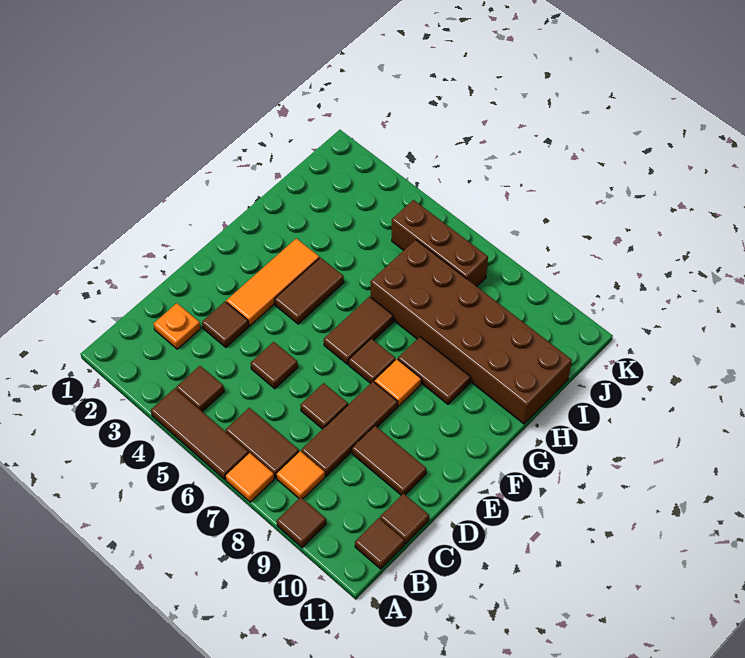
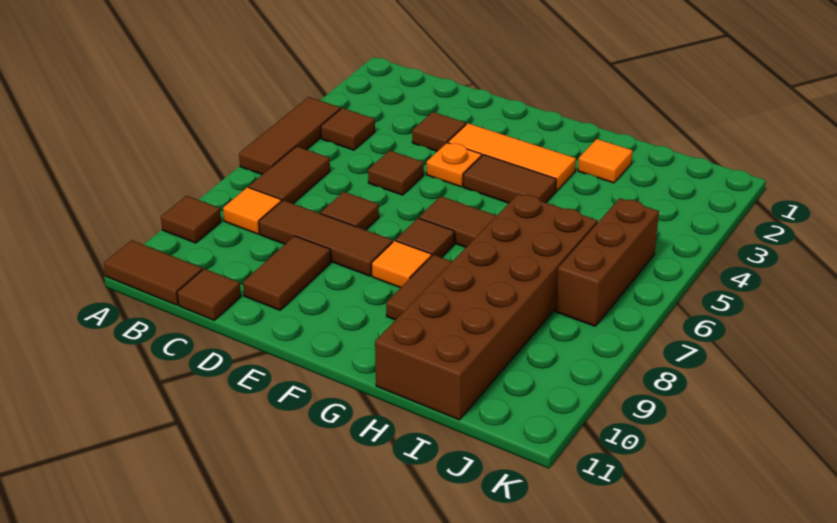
orange tile A7 level 1 -> orange tile H2 level 1
brown tile B11 level 1 -> brown tile A11:B11 level 1
orange plate C2 level 1 -> orange plate E4 level 1

